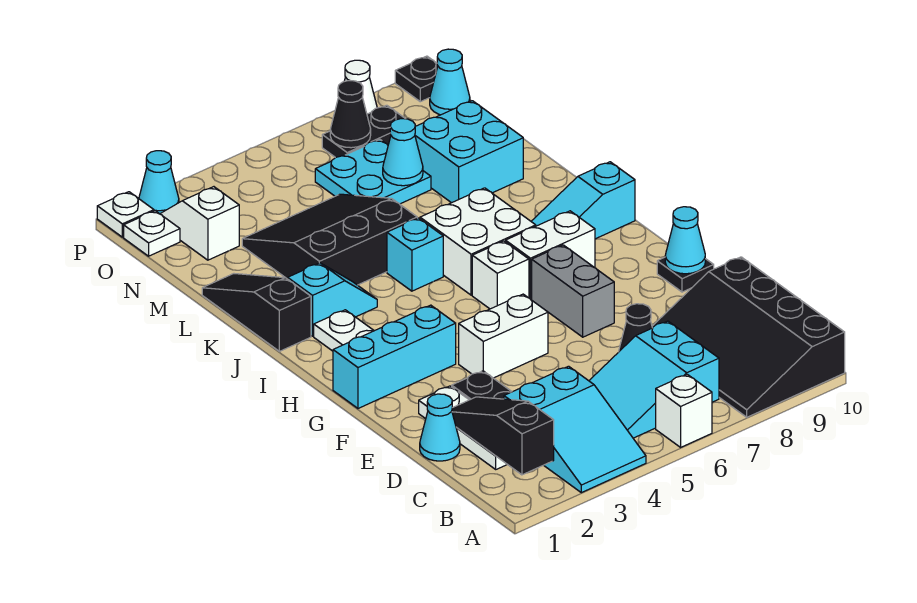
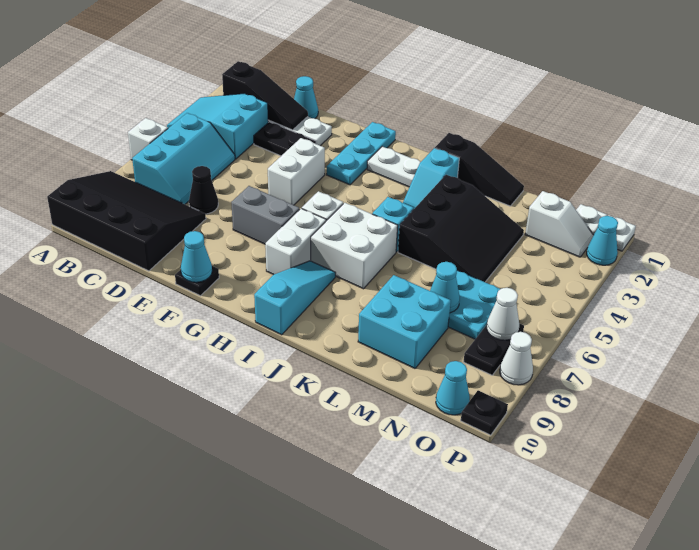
cyan slope B5:C7 level 1 top 7 -> cyan slope B5:C7 level 1 top B
cyan brick G1:G3 level 1 -> cyan plate G1:G3 level 1
black cone O7 level 2 -> white cone O7 level 2

